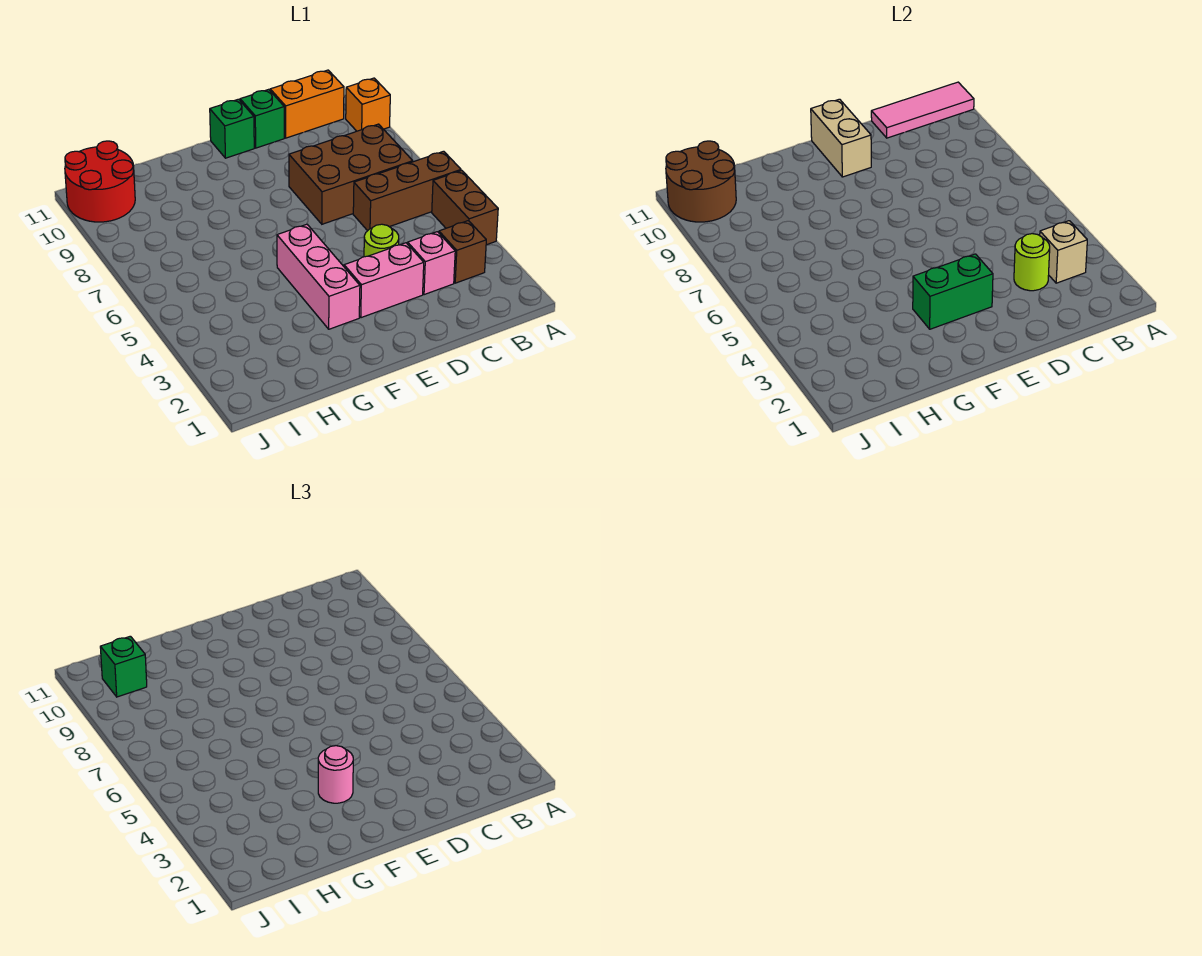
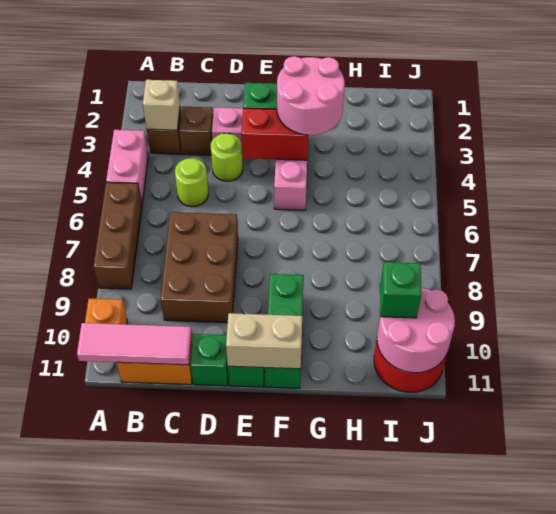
brown brick A4:A5 level 1 -> pink brick A4:A5 level 1
brown brick A6:C6 level 1 -> brown brick A6:A8 level 1
brown brick B7:D8 level 1 -> brown brick C7:D9 level 1
pink brick C3 level 1 -> brown brick C3 level 1
lime round brick C3 level 2 -> lime round brick C5 level 1
none -> red brick E4:F4 level 2
tan brick E10:E11 level 2 -> tan brick E11:F11 level 2
pink round brick F3 level 3 -> pink round brick F3:G4 level 3
none -> green brick F9:F11 level 1
brown round brick I10:J11 level 2 -> pink round brick I10:J11 level 2

